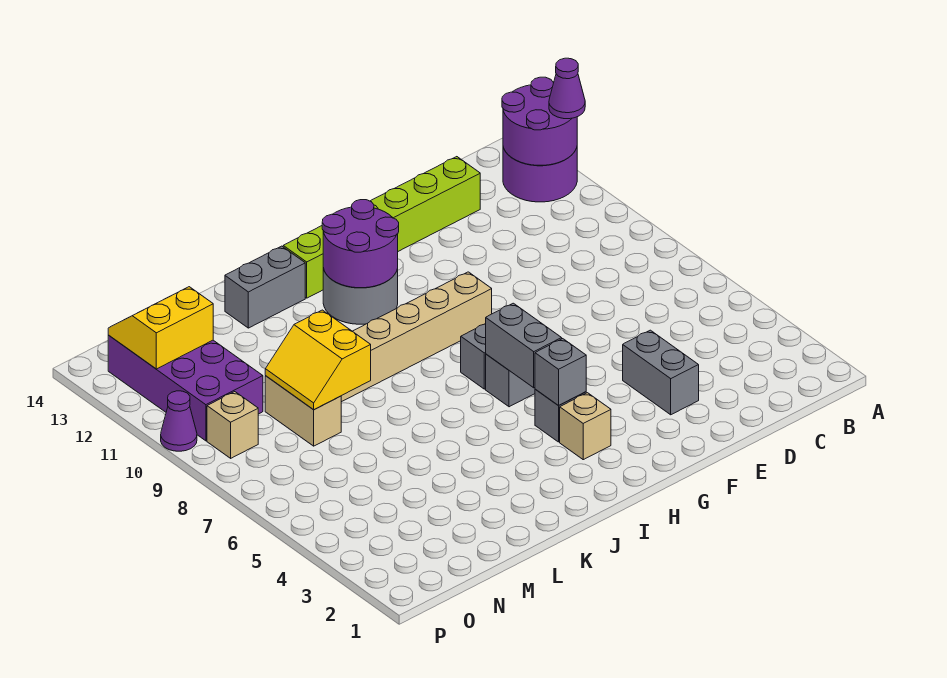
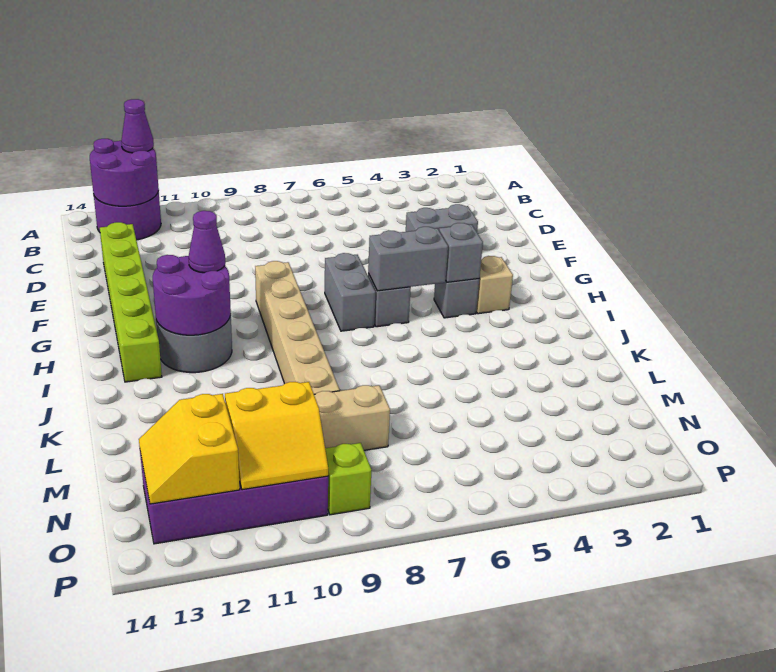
grey brick J13:K13 level 1 -> none
yellow slope L8:M9 level 2 top L -> yellow slope N10:O11 level 2 top N
tan brick O9 level 1 -> lime brick O9 level 1
purple cone P10 level 1 -> purple cone H11 level 3

